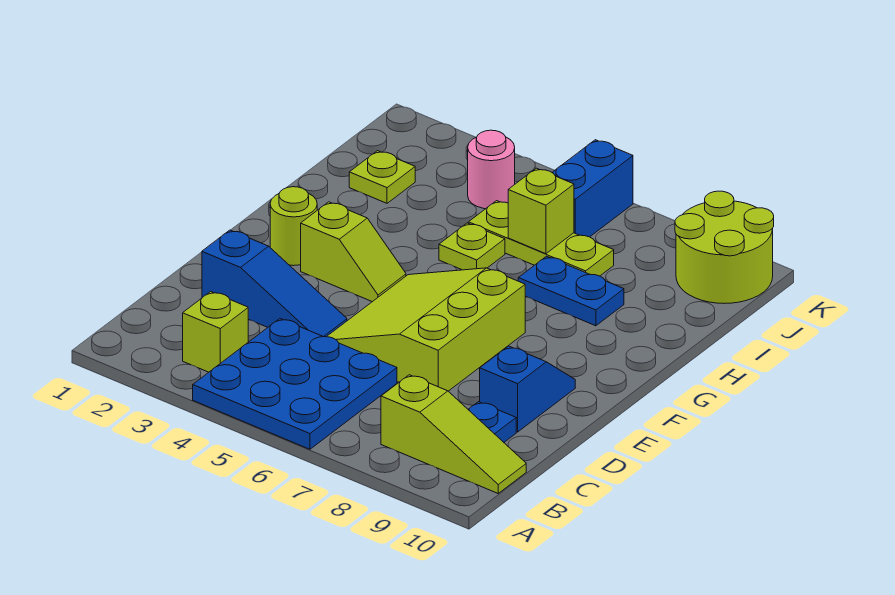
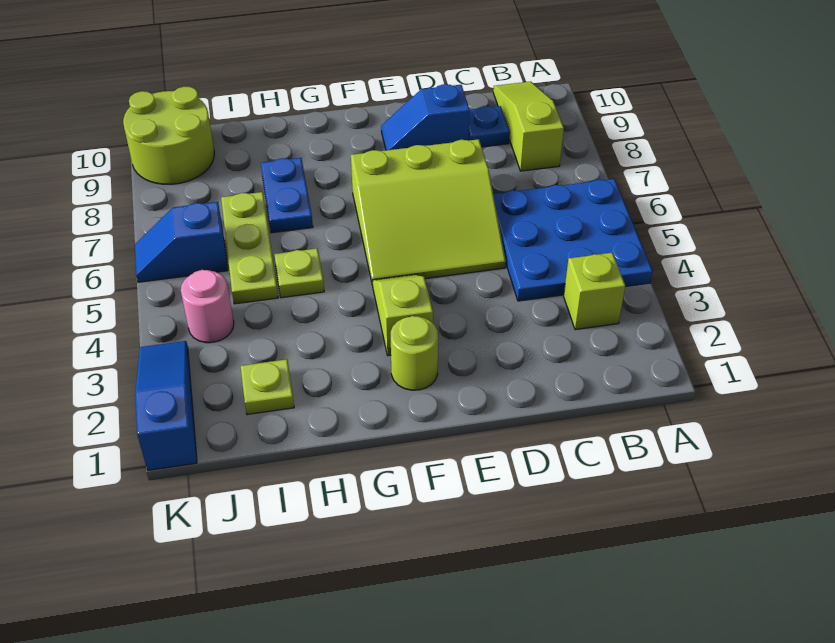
blue slope D2:D4 level 1 top 2 -> blue slope K1:K3 level 1 top 1
lime brick I6 level 2 -> none
blue brick J6:K6 level 1 -> blue slope J6:K6 level 1 top J

